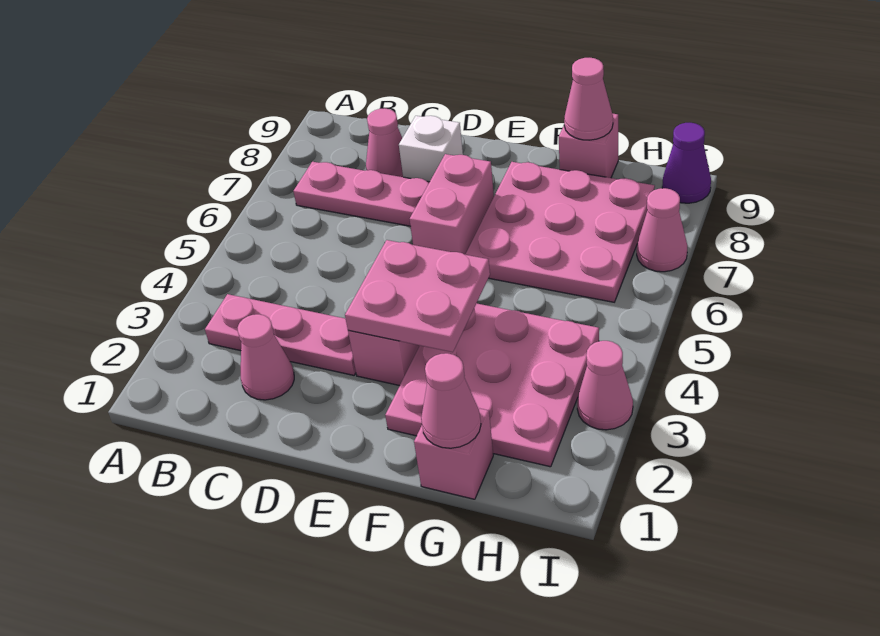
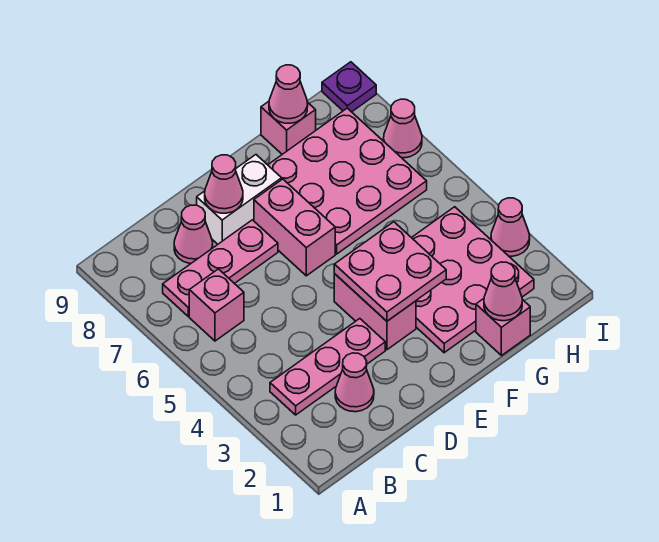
none -> pink brick B6 level 1
white brick D8 level 1 -> white brick D8:E8 level 1
none -> pink cone D8 level 2
purple cone I9 level 1 -> purple plate I9 level 1

